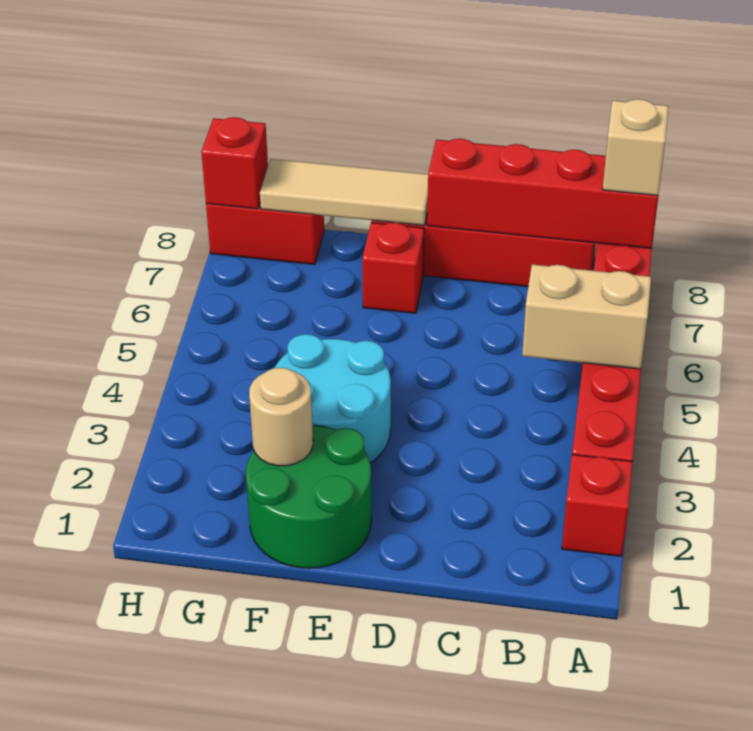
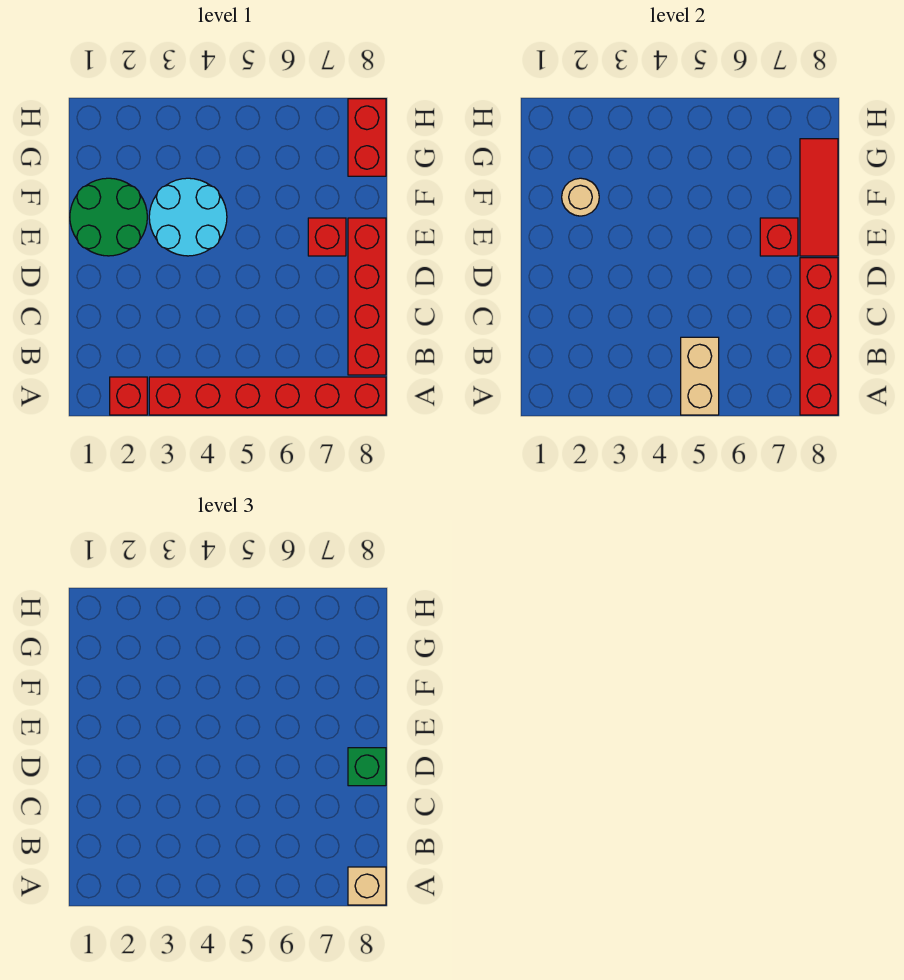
none -> green brick D8 level 3
tan tile E8:G8 level 2 -> red tile E8:G8 level 2
red brick H8 level 2 -> red brick E7 level 2

